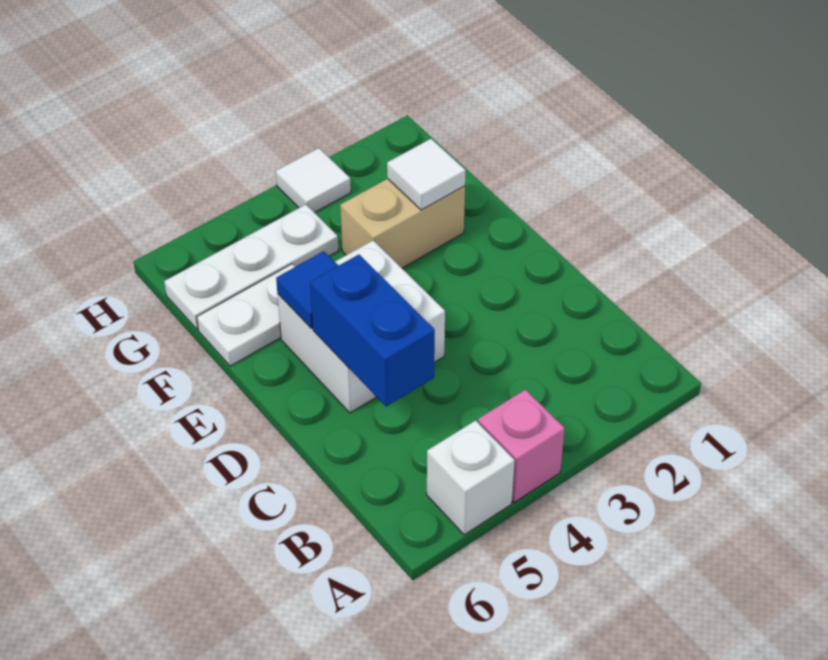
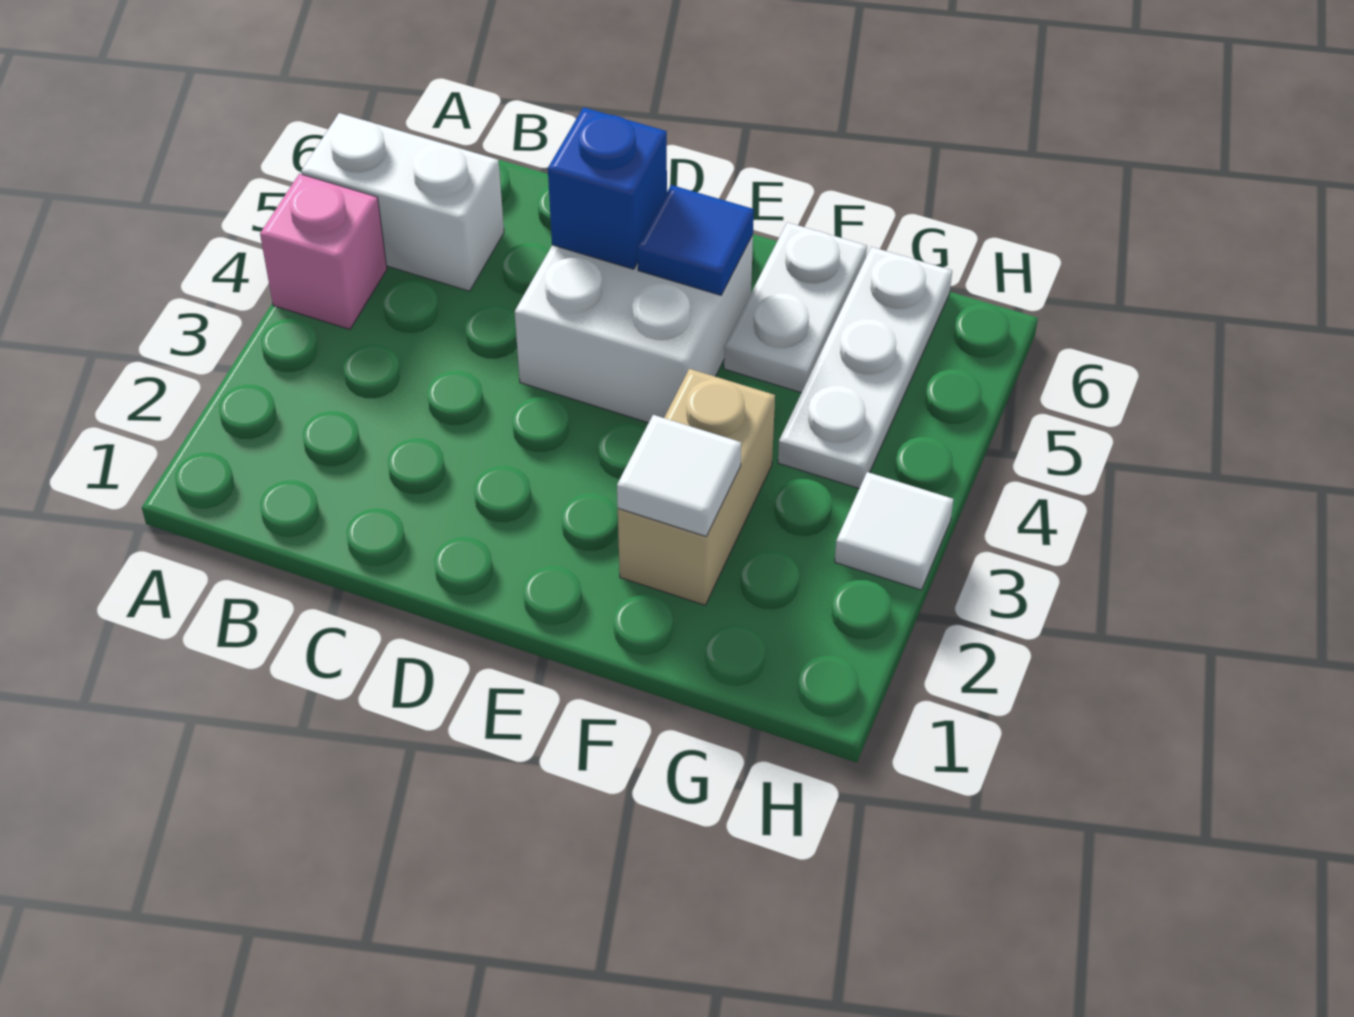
white brick A5 level 1 -> white brick A5:B5 level 1
blue brick C5:D5 level 2 -> blue brick D5 level 2

